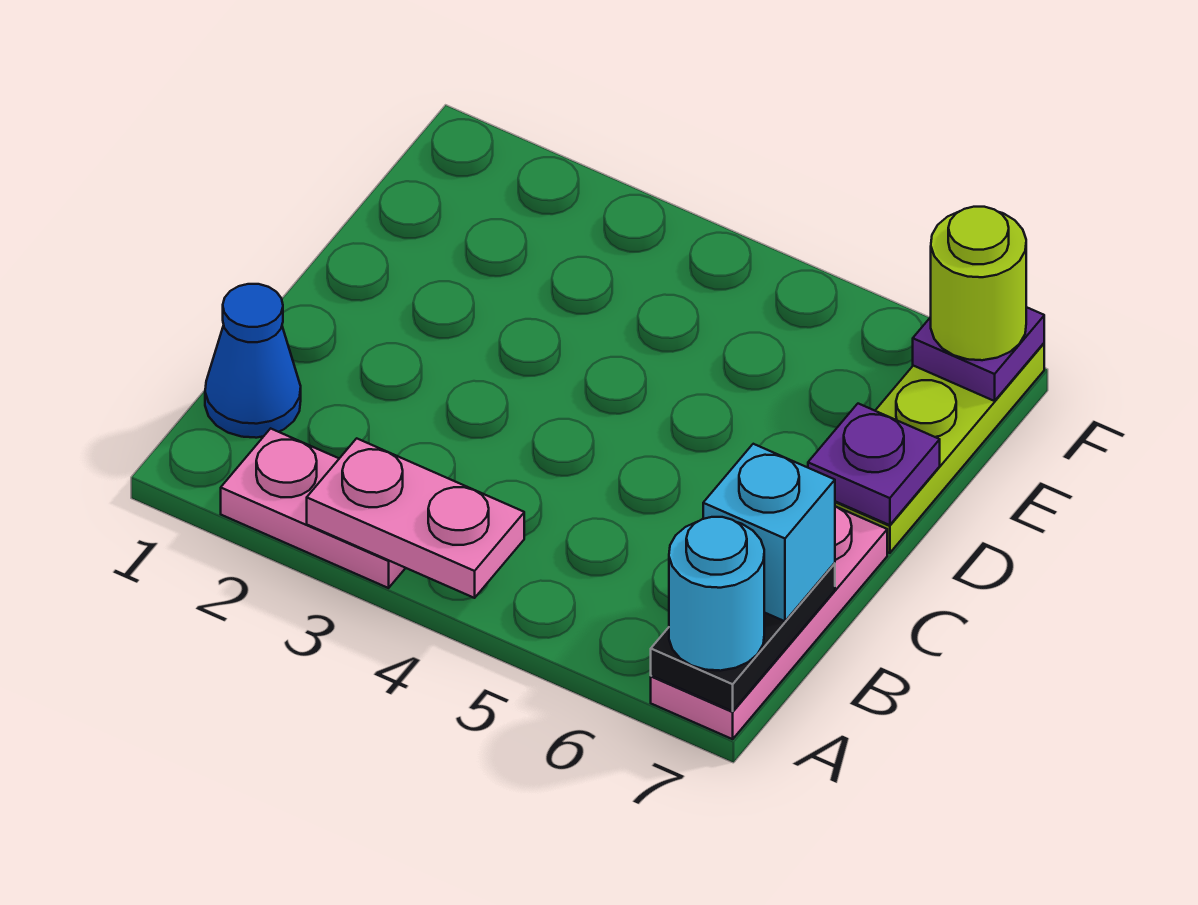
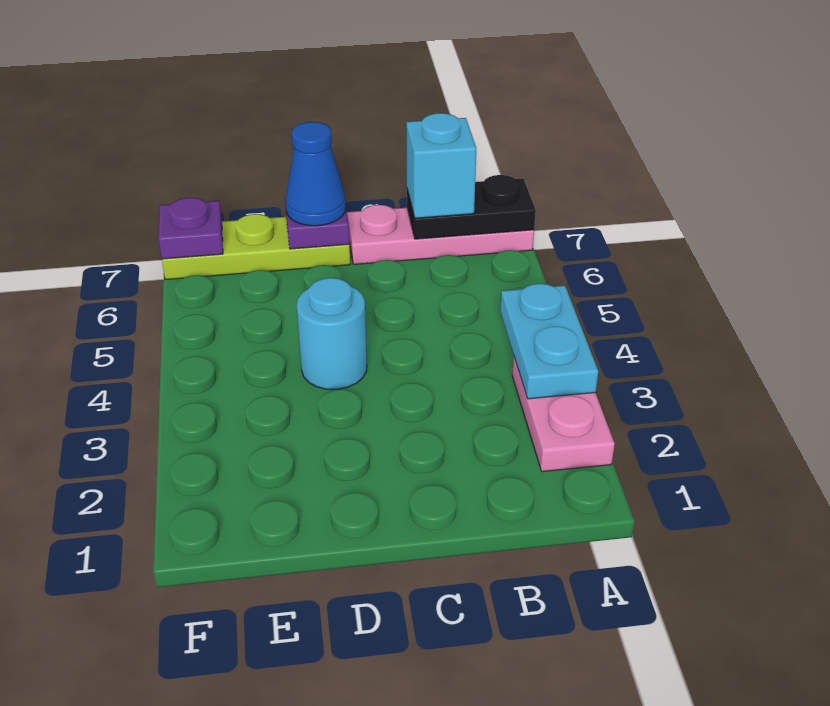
pink plate A3:A4 level 2 -> cyan plate A3:A4 level 2
cyan round brick A7 level 3 -> cyan round brick D4 level 1
blue cone B1 level 1 -> blue cone D7 level 3
lime round brick F7 level 3 -> none

